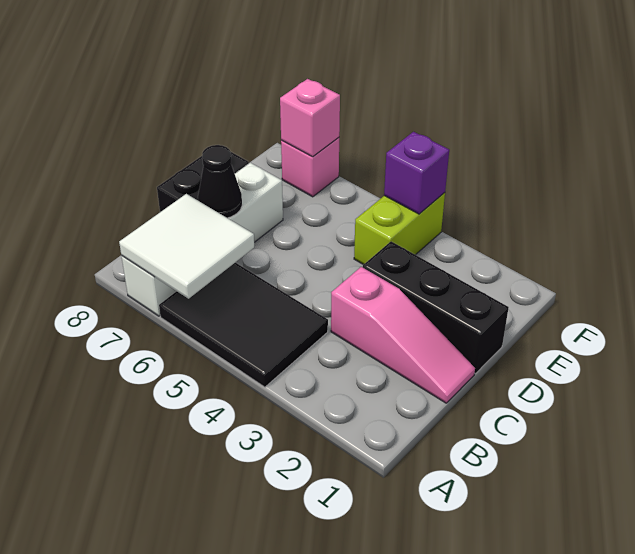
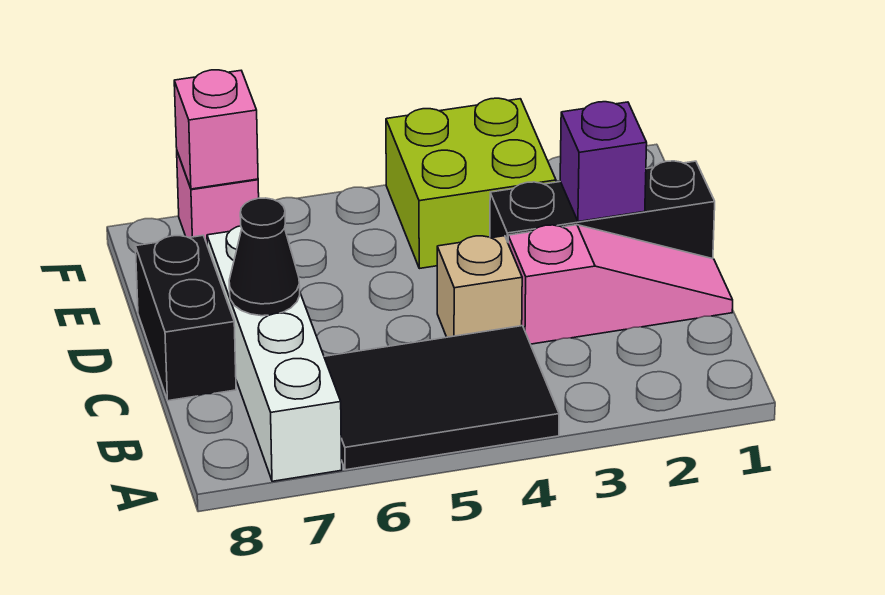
white tile A6:B7 level 2 -> none
none -> tan brick C4 level 1
lime brick E4:F4 level 1 -> lime brick E3:F4 level 1
purple brick F4 level 2 -> purple brick D2 level 2

